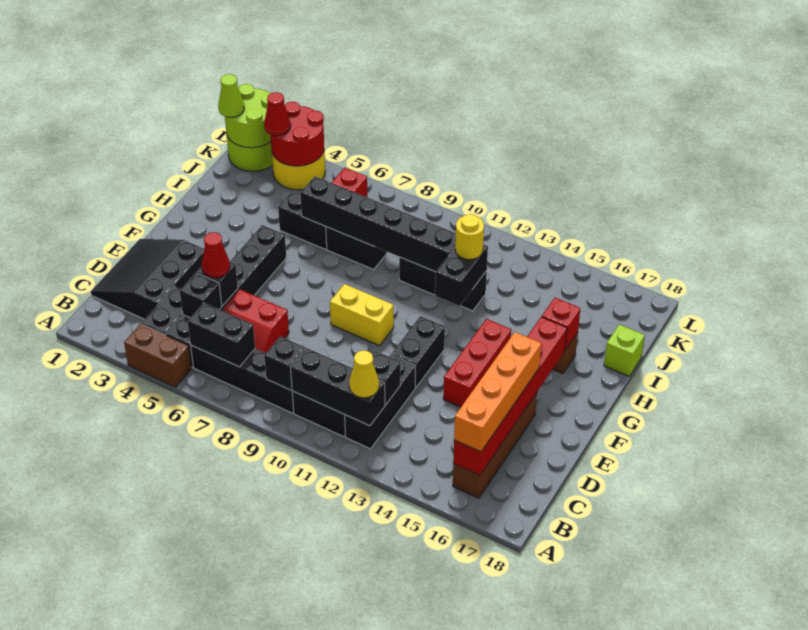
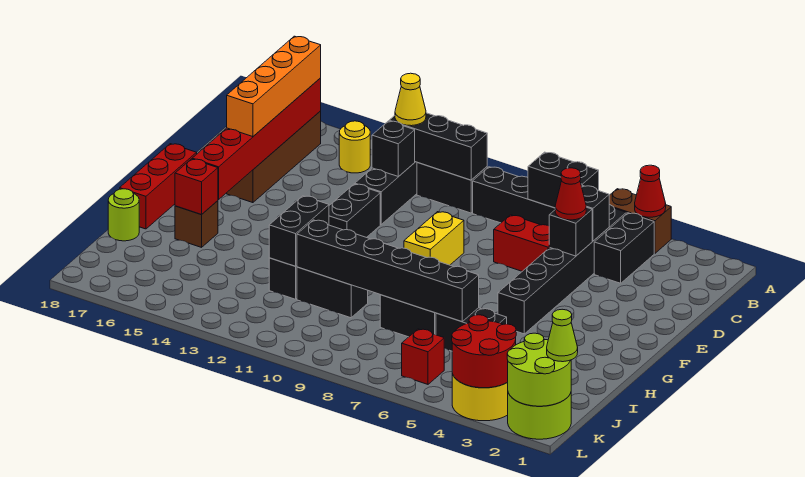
black brick B9 level 2 -> none
black slope C1:E3 level 1 top 3 -> none
red brick E14:G14 level 1 -> red brick F18:H18 level 1
yellow brick F9:F10 level 1 -> yellow brick E9:F9 level 1
yellow round brick I12 level 3 -> yellow round brick B14 level 1
lime brick I18 level 1 -> lime round brick I18 level 1
red cone K3 level 3 -> red cone A4 level 2

